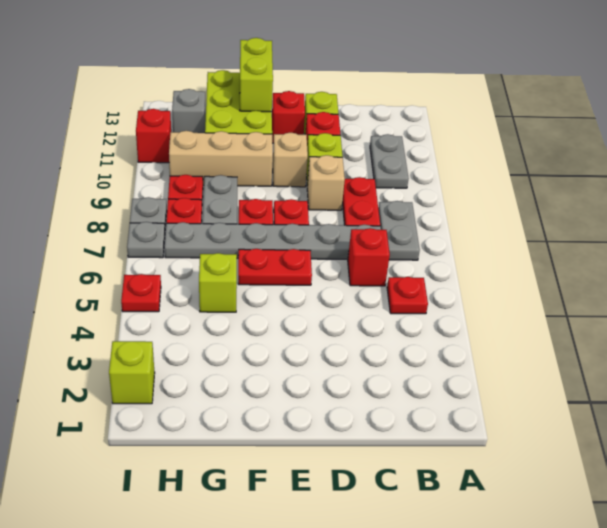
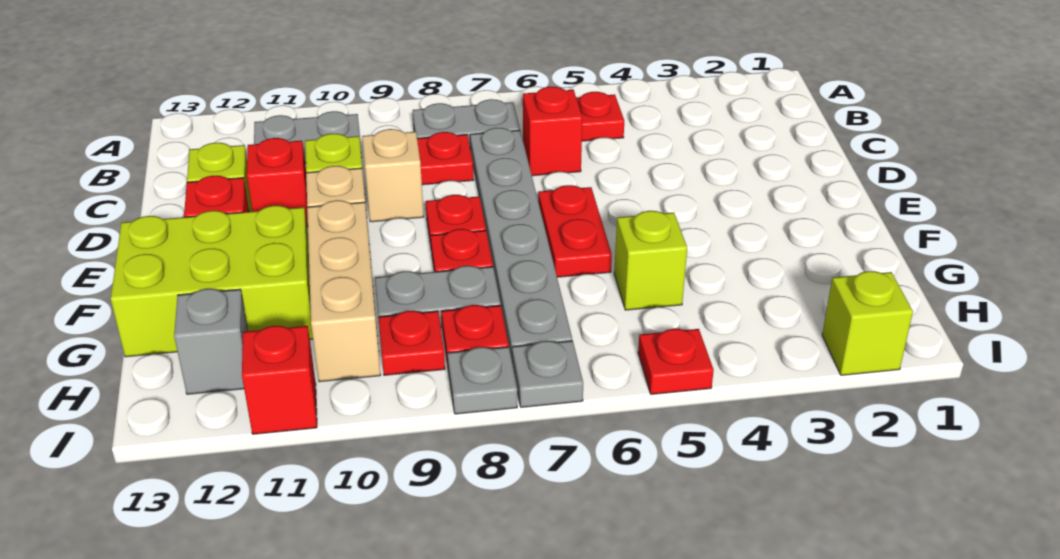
lime brick F12:F13 level 2 -> none

